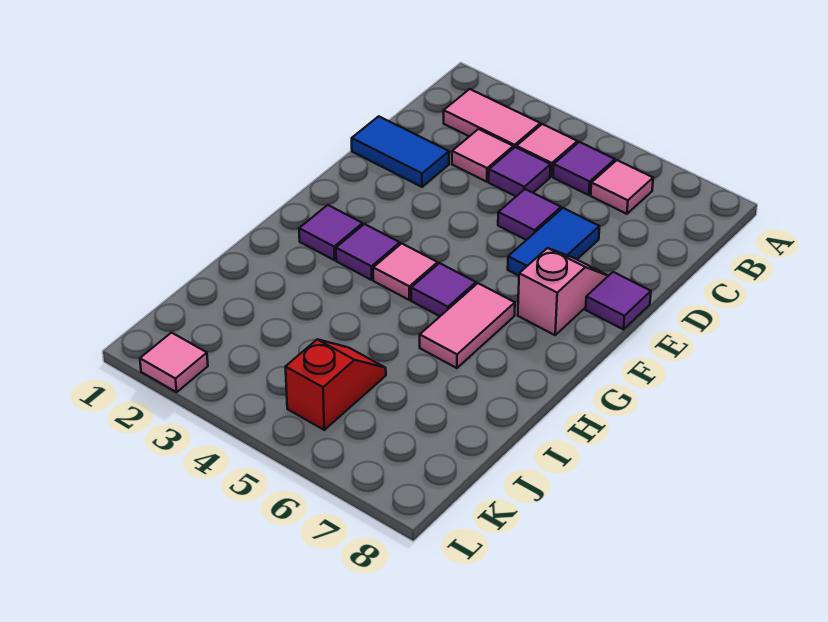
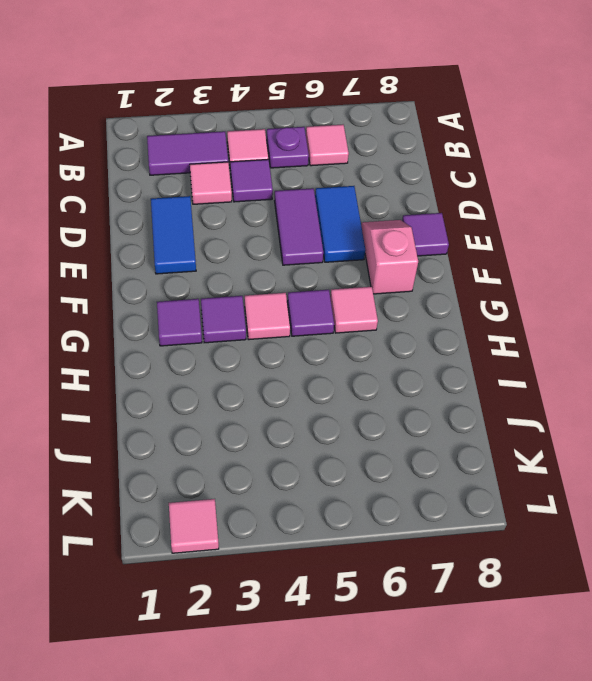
pink tile B2:B3 level 1 -> purple tile B2:B3 level 1
purple tile B5 level 1 -> purple plate B5 level 1
blue tile D1:D2 level 1 -> blue tile D2:E2 level 1
purple tile D5 level 1 -> purple tile D5:E5 level 1
pink tile G6:H6 level 1 -> pink tile G6 level 1
red slope J5:K5 level 1 top K -> none

